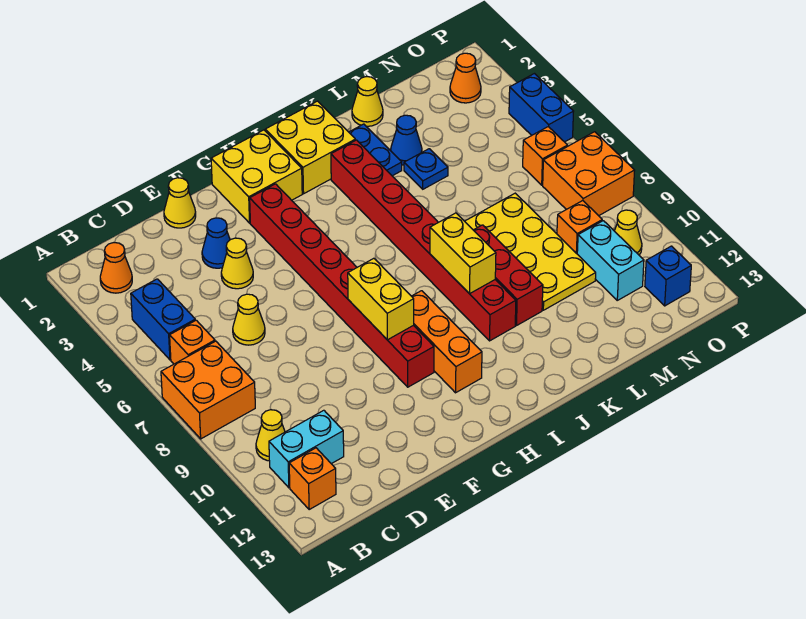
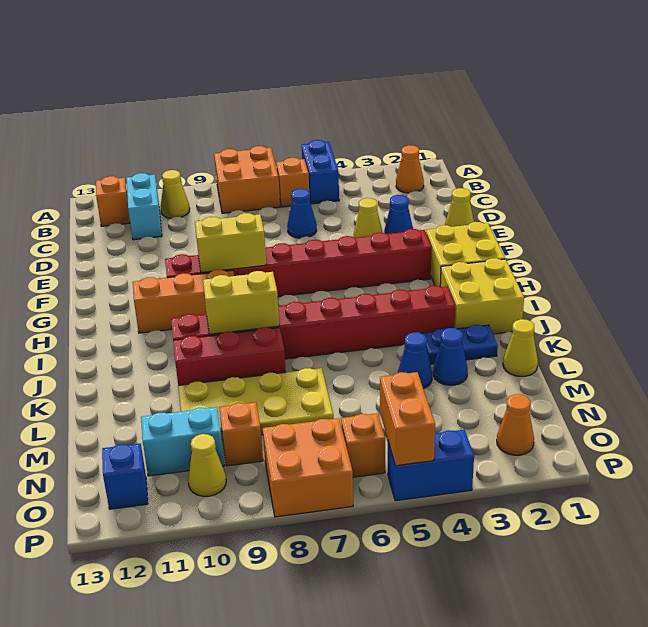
blue brick B4:B5 level 1 -> blue brick A5:B5 level 1
yellow cone D6 level 1 -> blue cone D6 level 1
blue plate L4 level 1 -> blue cone L4 level 1
none -> orange brick O5:P5 level 2

